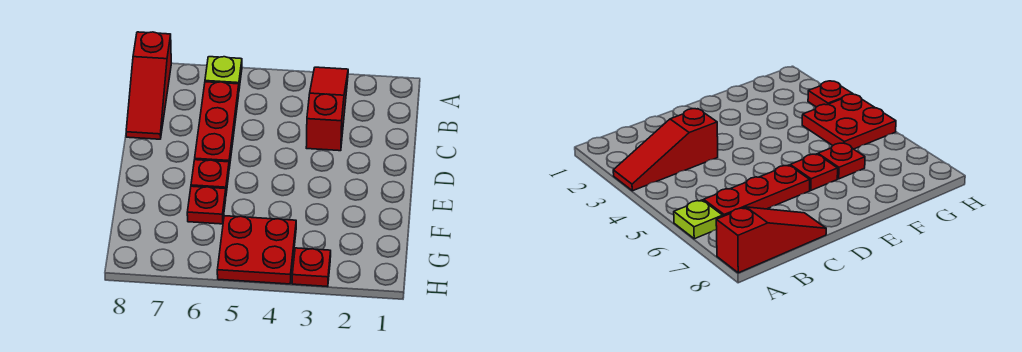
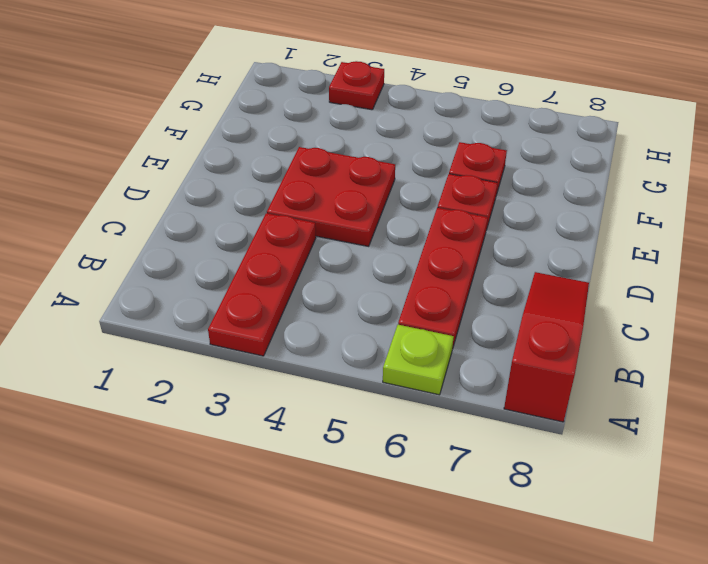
red slope A3:C3 level 1 top C -> red plate A3:C3 level 1
red plate G4:H5 level 1 -> red plate D3:E4 level 1

